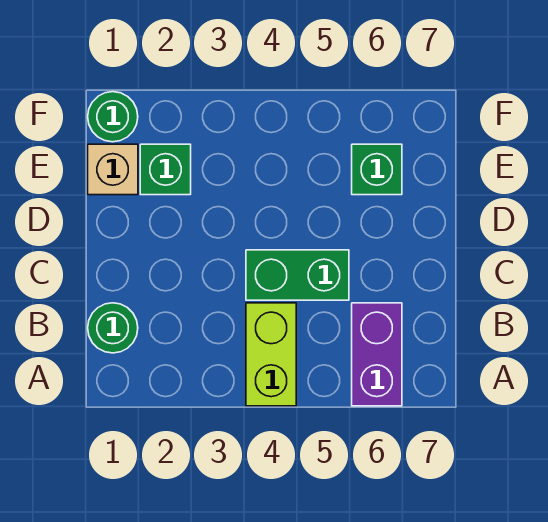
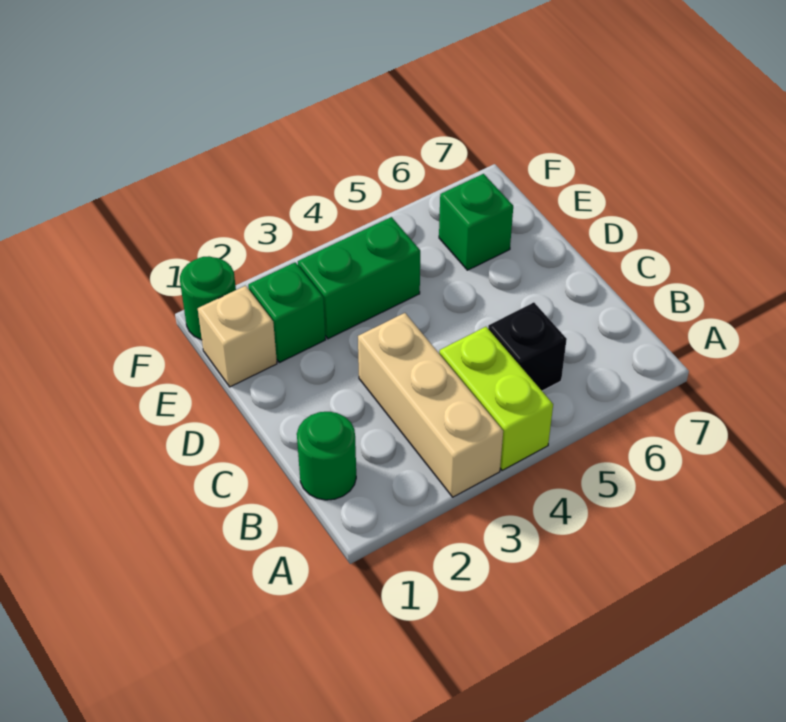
none -> tan brick A3:C3 level 1
purple brick A6:B6 level 1 -> none
none -> black brick B5 level 1
green brick C4:C5 level 1 -> green brick E3:E4 level 1

